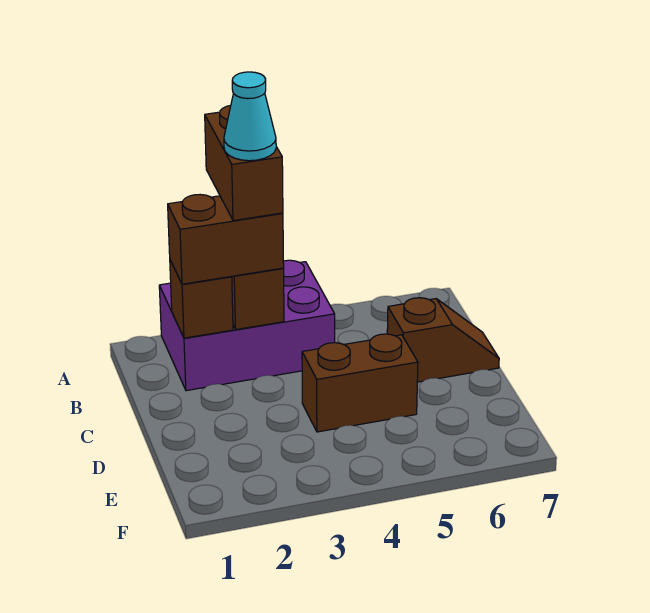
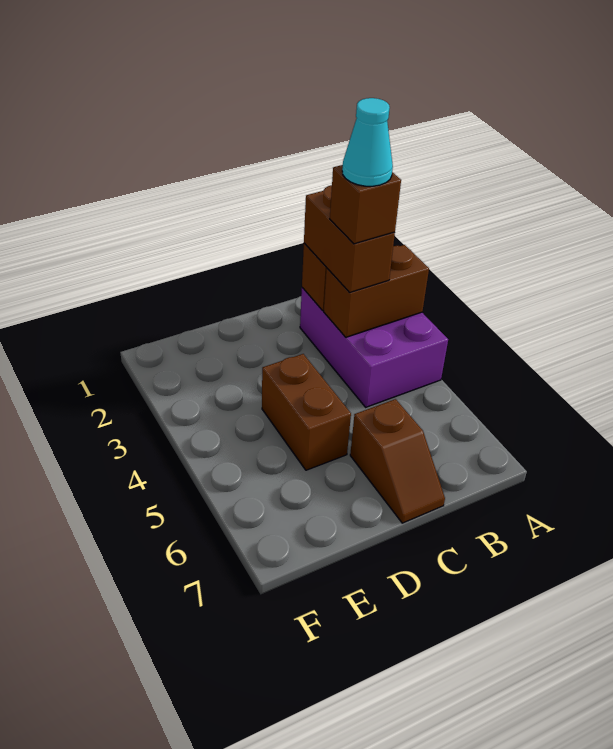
brown brick A3:B3 level 4 -> brown brick B3 level 4

